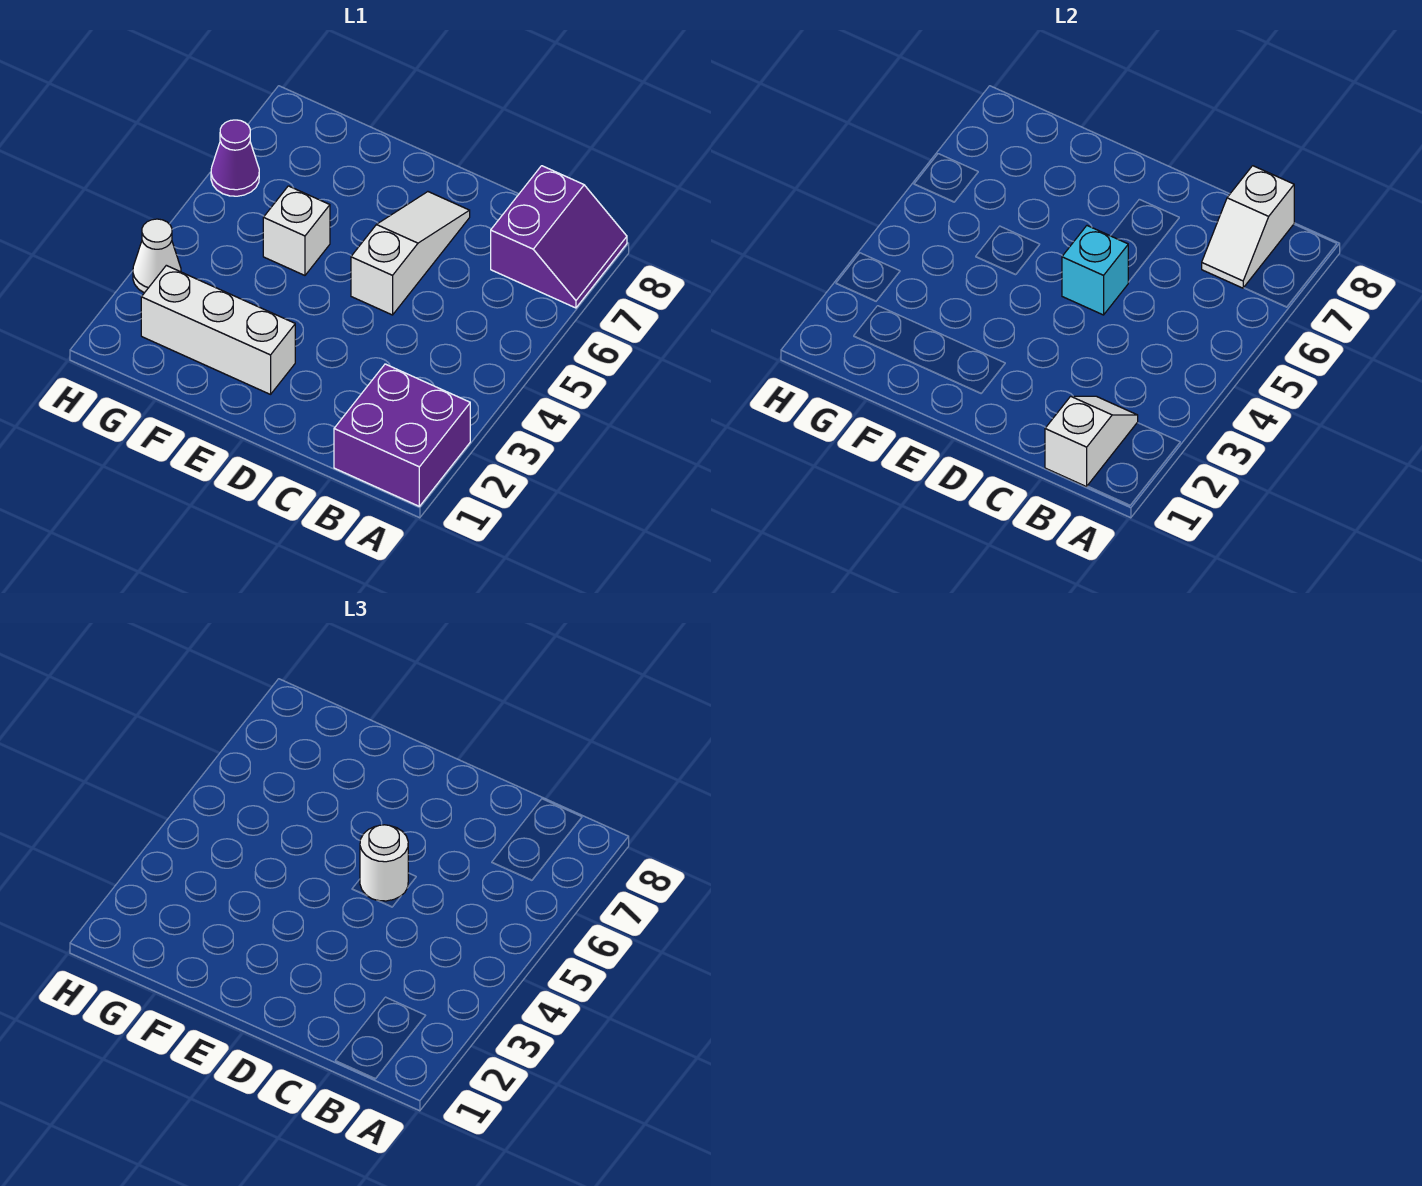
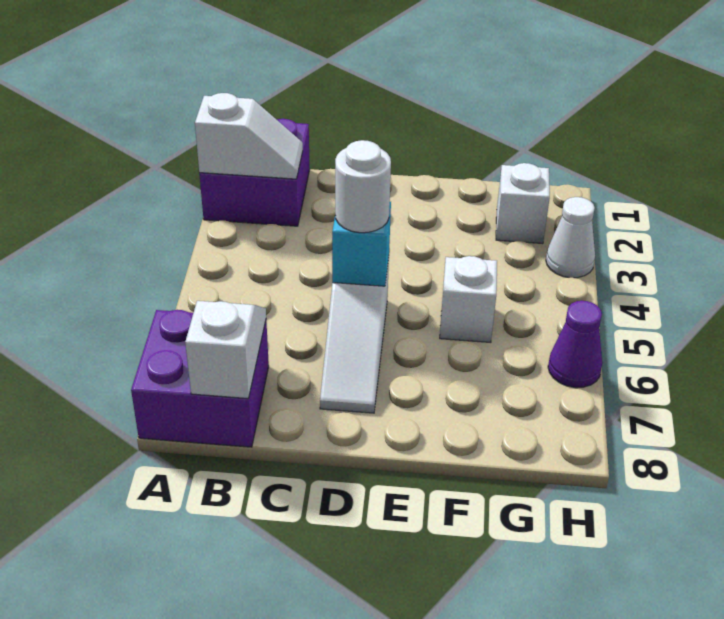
purple slope A7:B8 level 1 top B -> purple brick A7:B8 level 1
white slope B1:B2 level 2 top 1 -> white slope A2:B2 level 2 top A
white brick E2:G2 level 1 -> white brick G2 level 1

